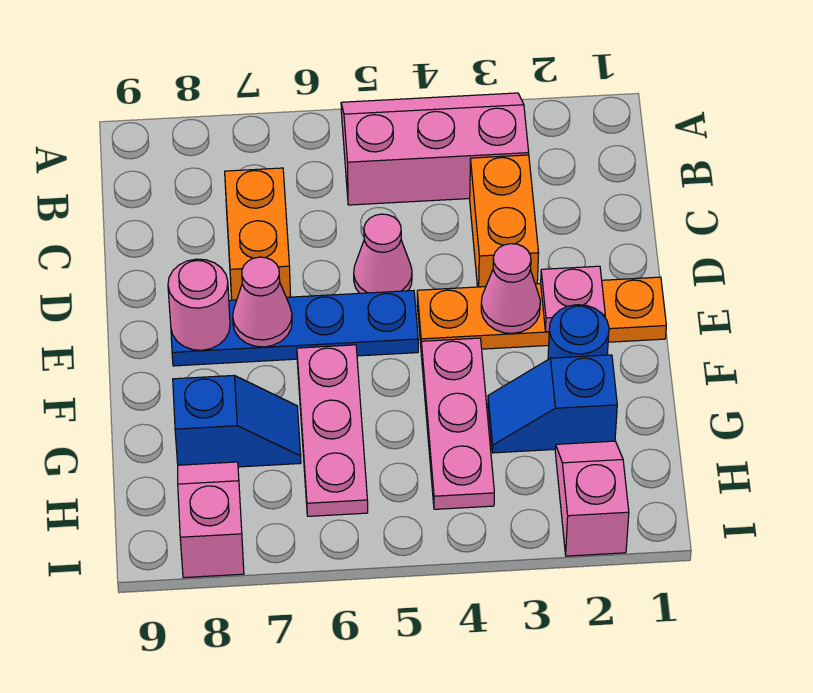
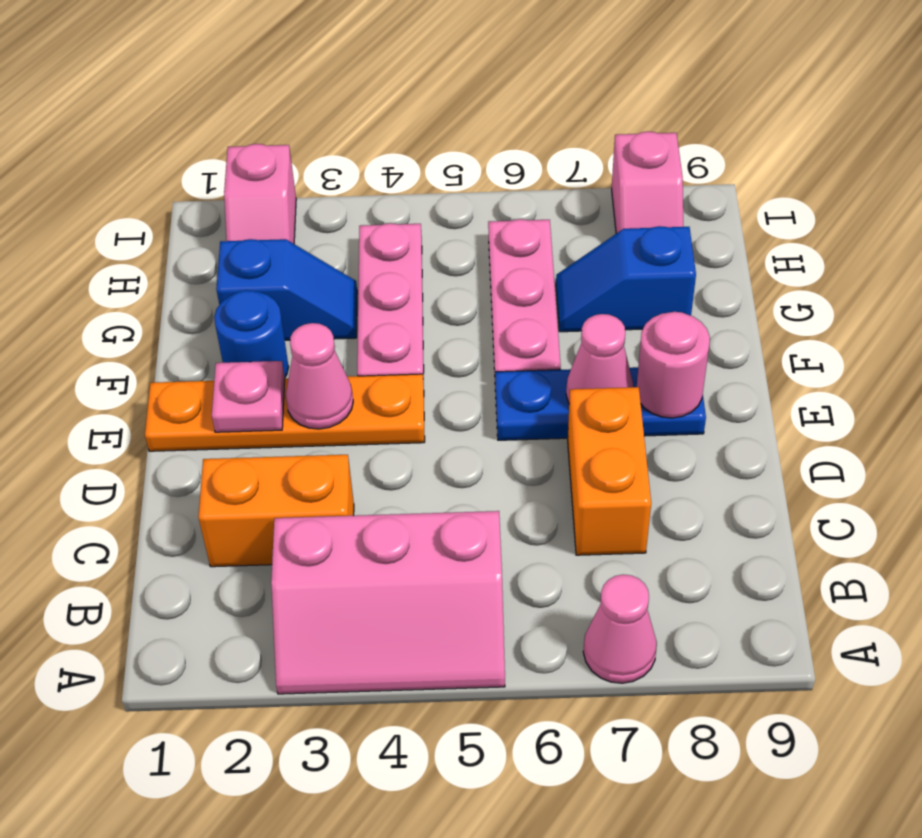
orange brick C3:D3 level 1 -> orange brick C2:C3 level 1
pink cone D5 level 1 -> pink cone A7 level 1
blue plate E5:E8 level 1 -> blue plate E6:E8 level 1

